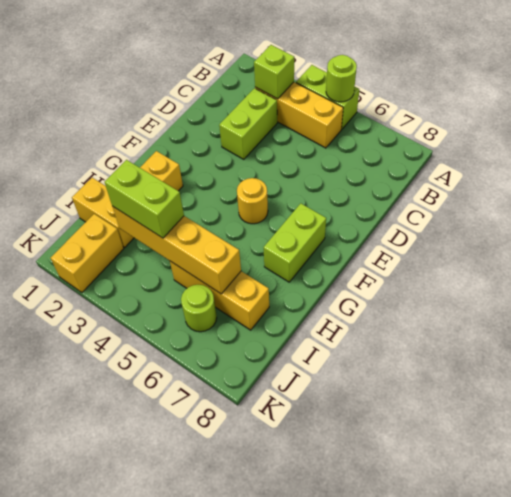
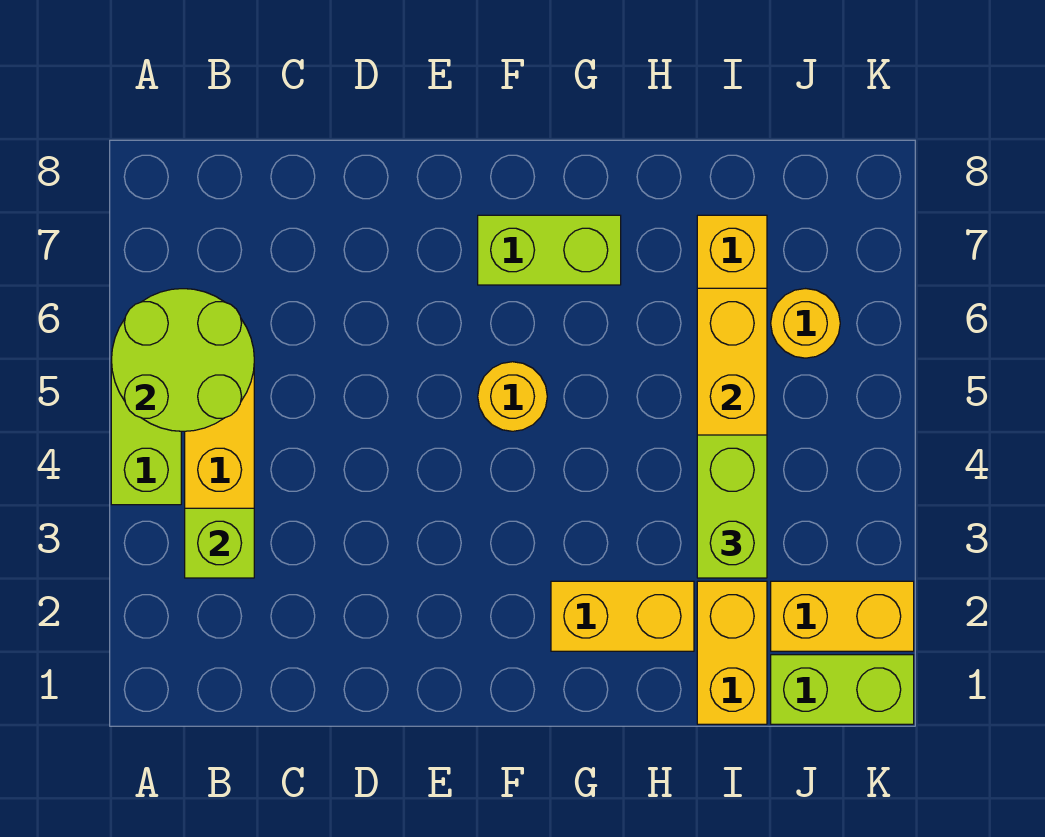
lime round brick A5 level 2 -> lime round brick A5:B6 level 2
lime brick C3:D3 level 1 -> lime brick J1:K1 level 1
lime round brick J6 level 1 -> yellow round brick J6 level 1

